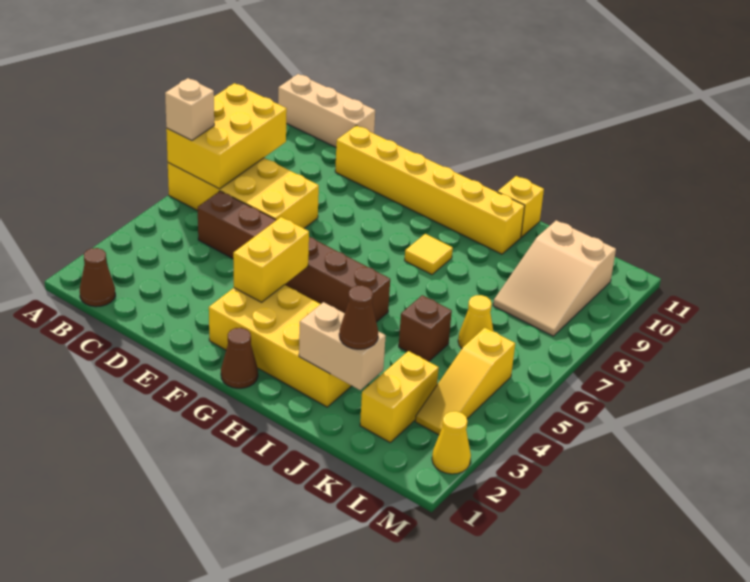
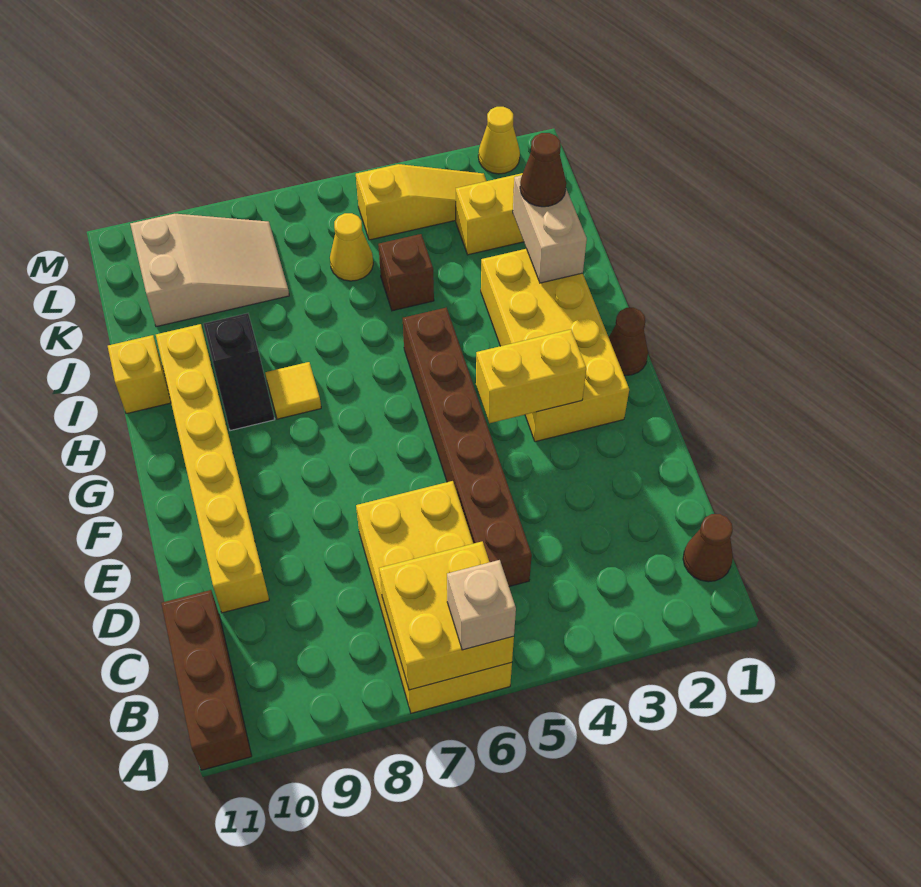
yellow brick A6:B8 level 2 -> yellow brick A6:B7 level 2
tan brick A11:C11 level 1 -> brown brick A11:C11 level 1
none -> black slope H9:I9 level 1 top I

